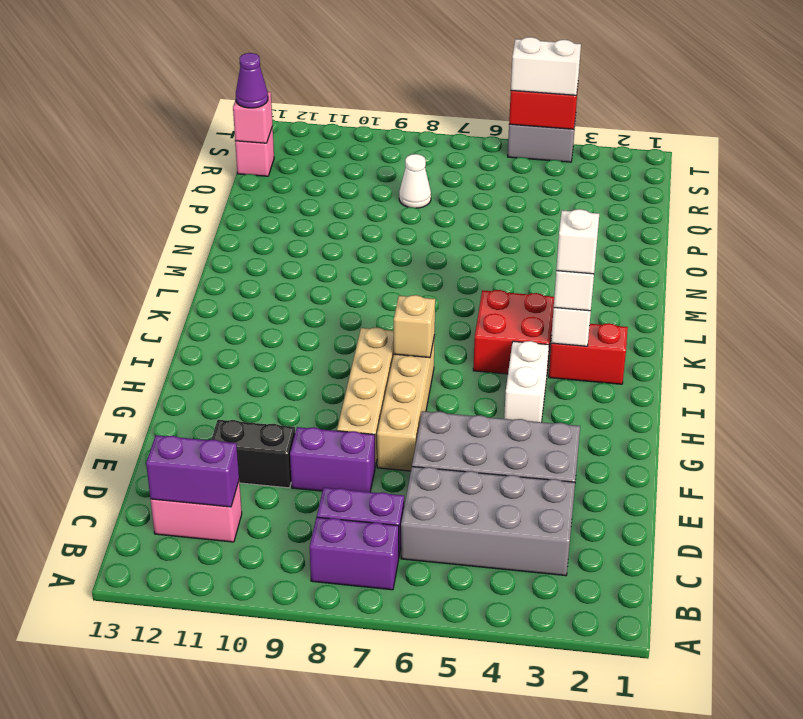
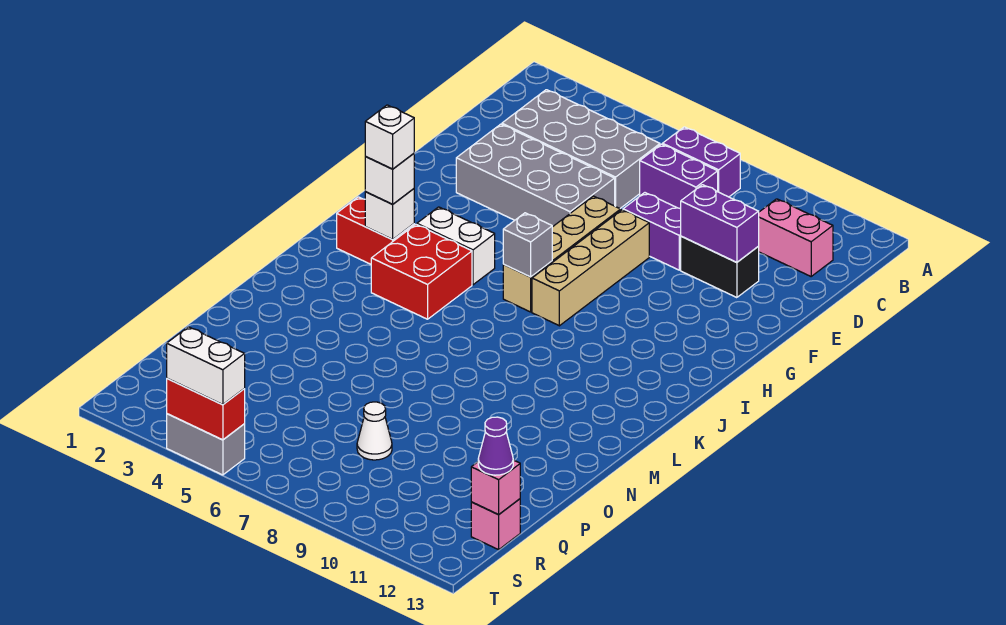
purple brick C11:C12 level 2 -> purple brick E10:E11 level 2
white brick H4:I4 level 1 -> white brick I4:I5 level 1
tan brick I7 level 2 -> grey brick I7 level 2

